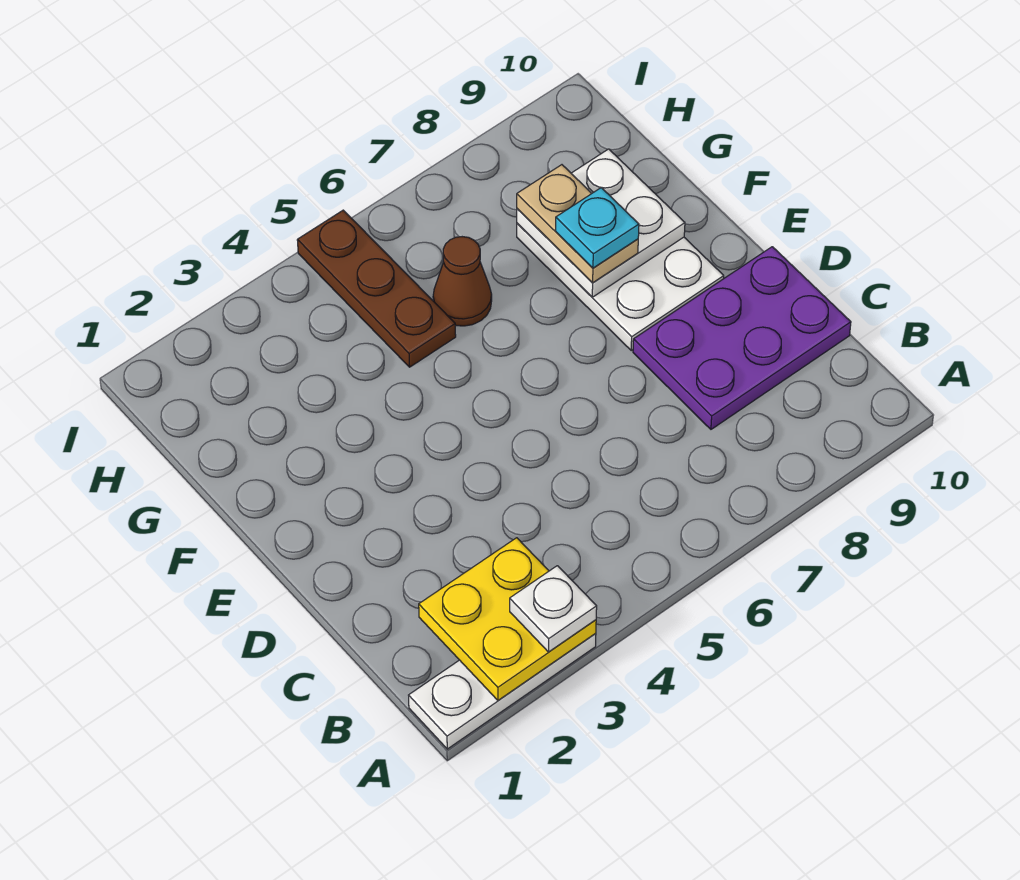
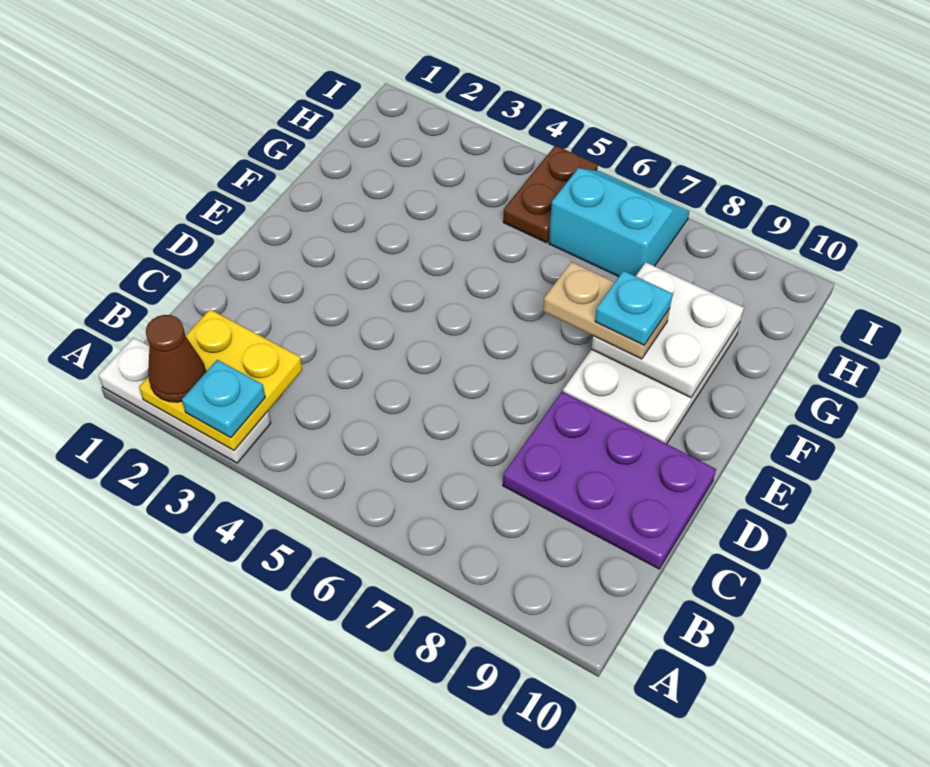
white plate A3 level 3 -> cyan plate A3 level 3
tan plate F8:G8 level 3 -> tan plate F7:F8 level 3
brown plate G5:I5 level 1 -> brown plate H5:I5 level 1
brown cone G6 level 1 -> brown cone A2 level 3
none -> cyan slope H6:I7 level 1 top H

